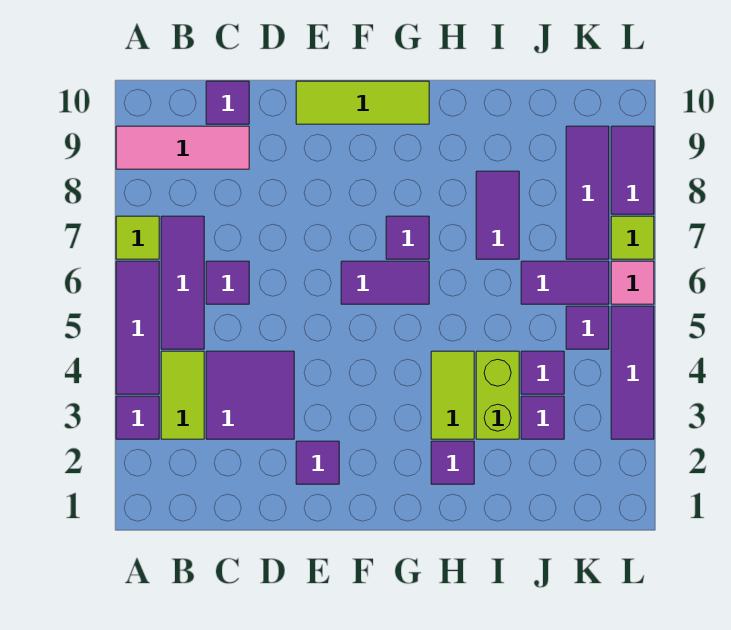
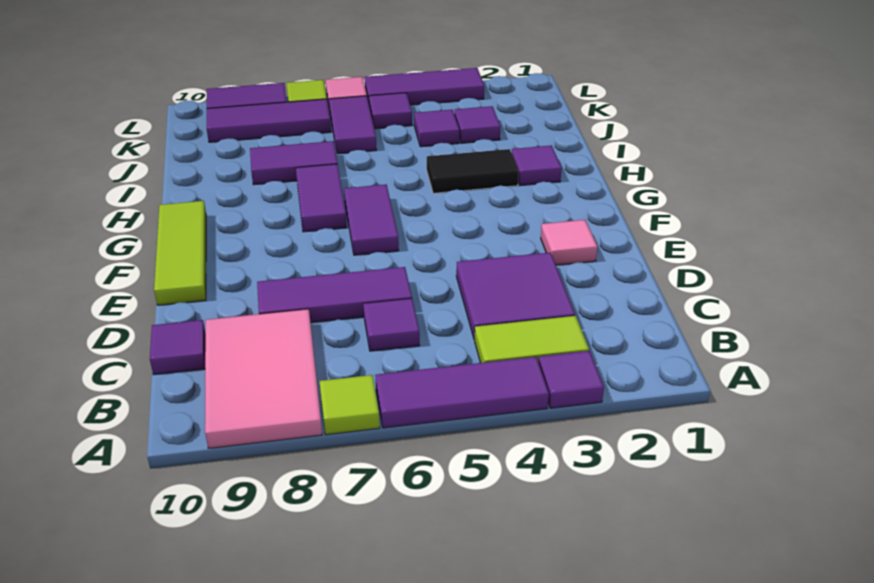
pink tile A9:C9 level 1 -> pink tile A8:C9 level 1
purple tile B5:B7 level 1 -> purple tile D6:D8 level 1
purple tile E2 level 1 -> pink tile E2 level 1
purple tile G7 level 1 -> purple tile G7:H7 level 1
lime tile H3:H4 level 1 -> black tile H3:H4 level 1
lime brick I3:I4 level 1 -> none

